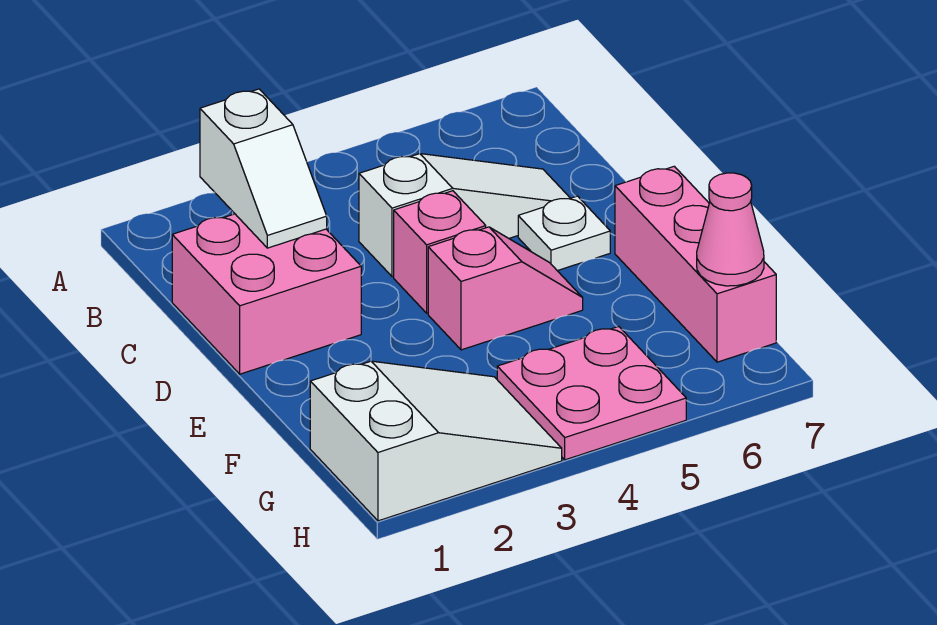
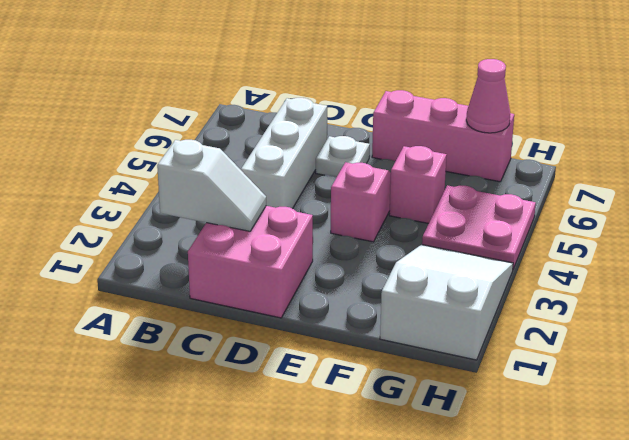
white slope C4:C6 level 1 top 4 -> white brick C4:C6 level 1
pink brick D4 level 1 -> pink brick F5 level 1

